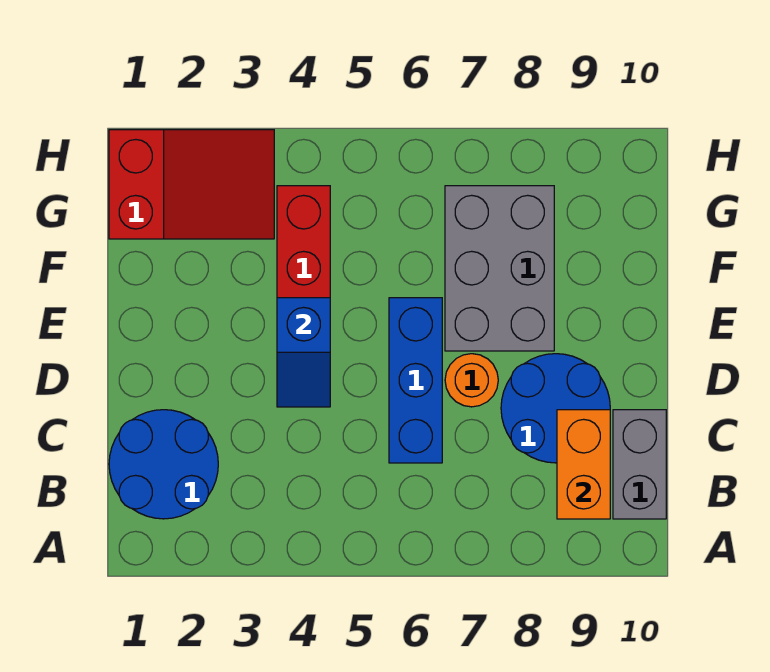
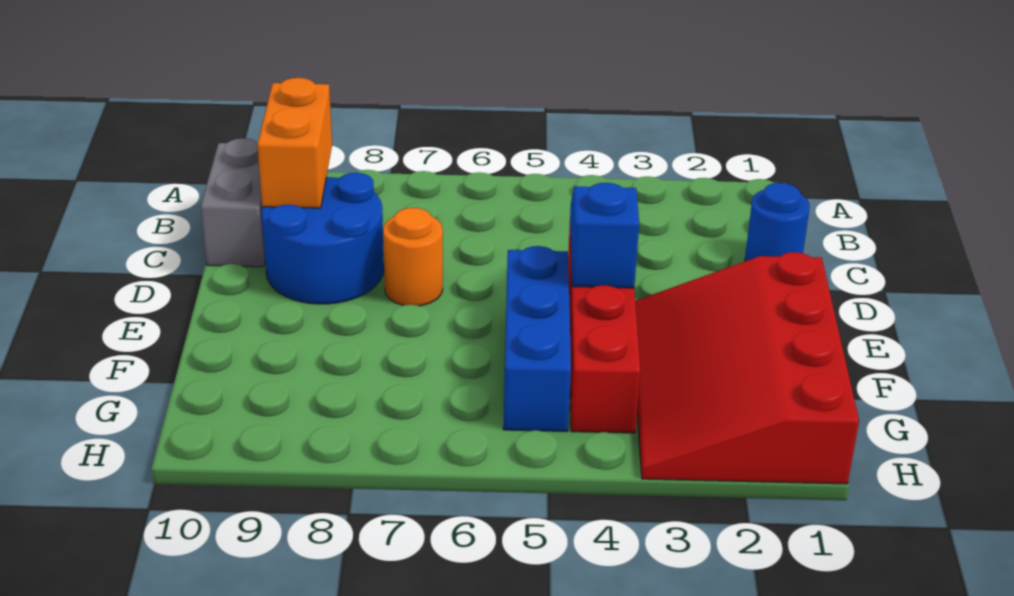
blue round brick B1:C2 level 1 -> blue round brick C1 level 1
blue brick C6:E6 level 1 -> blue brick E5:G5 level 1
grey brick E7:G8 level 1 -> none
red slope G1:H3 level 1 top 1 -> red slope E1:H3 level 1 top 1

